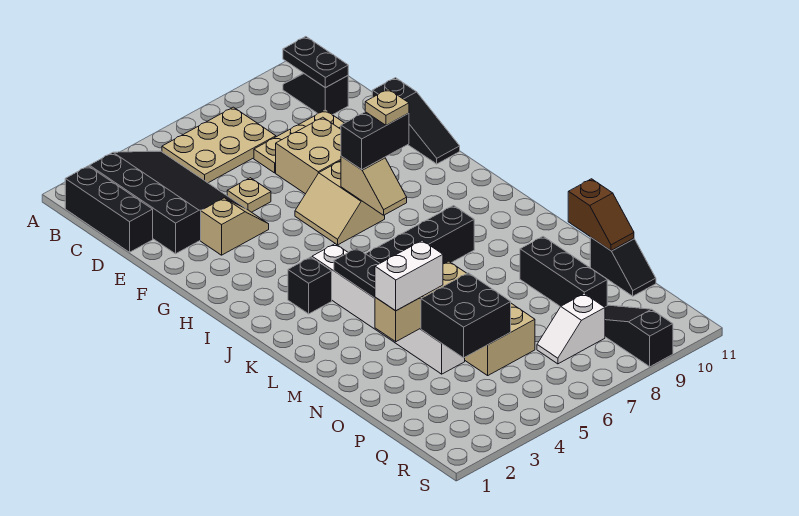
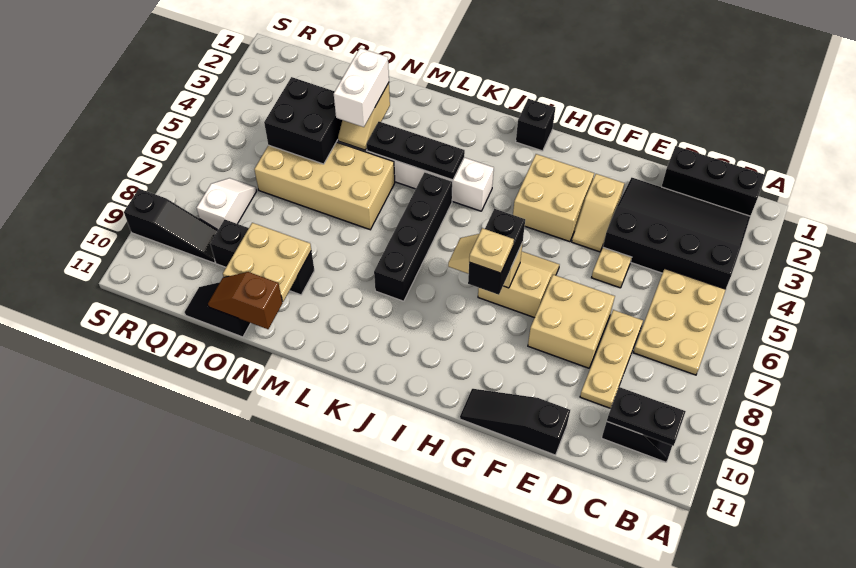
black slope B2:E4 level 1 top 2 -> black slope B2:E4 level 1 top 4
none -> tan brick G3:H4 level 1
black brick J3 level 1 -> black brick I1 level 1
none -> tan plate N9:O10 level 2

